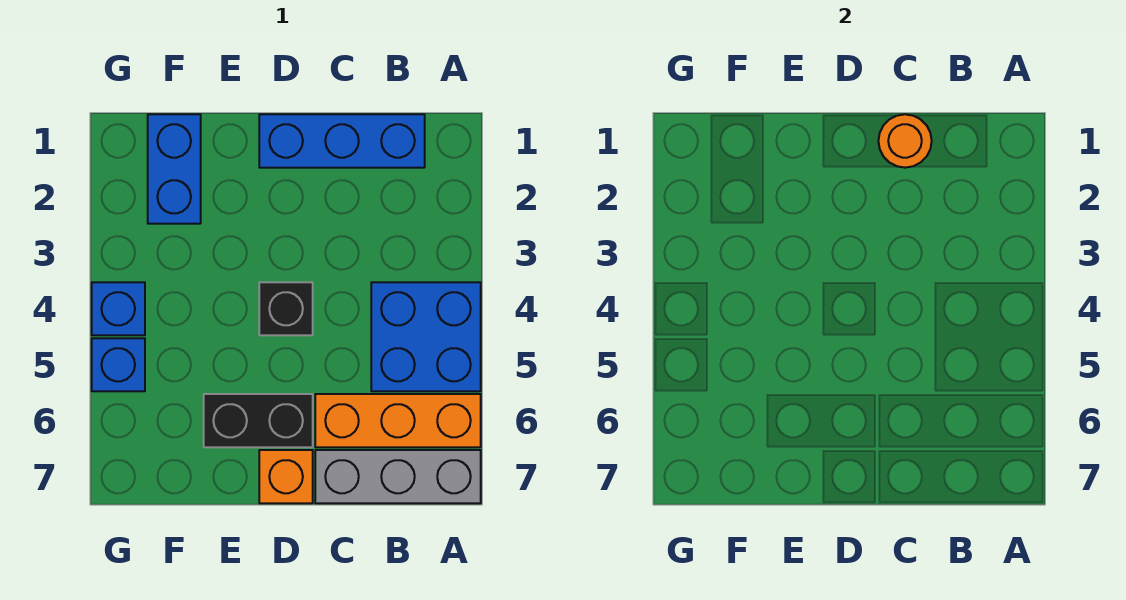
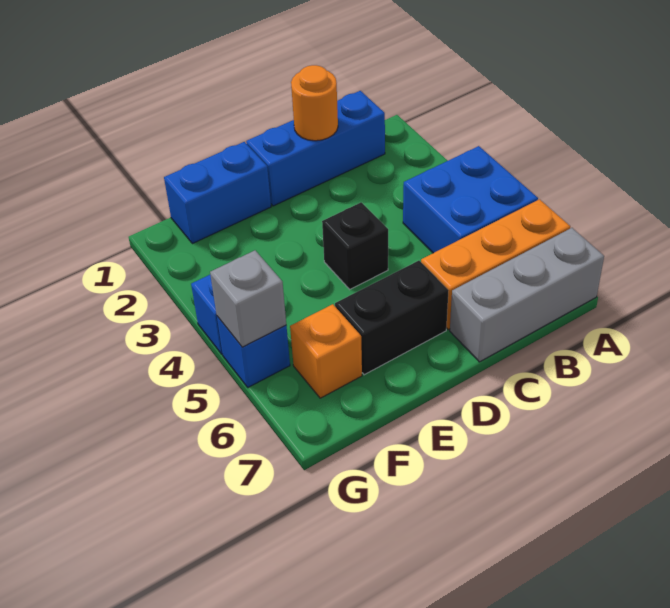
orange brick D7 level 1 -> orange brick F6 level 1
blue brick F1:F2 level 1 -> blue brick E1:F1 level 1
none -> grey brick G5 level 2

